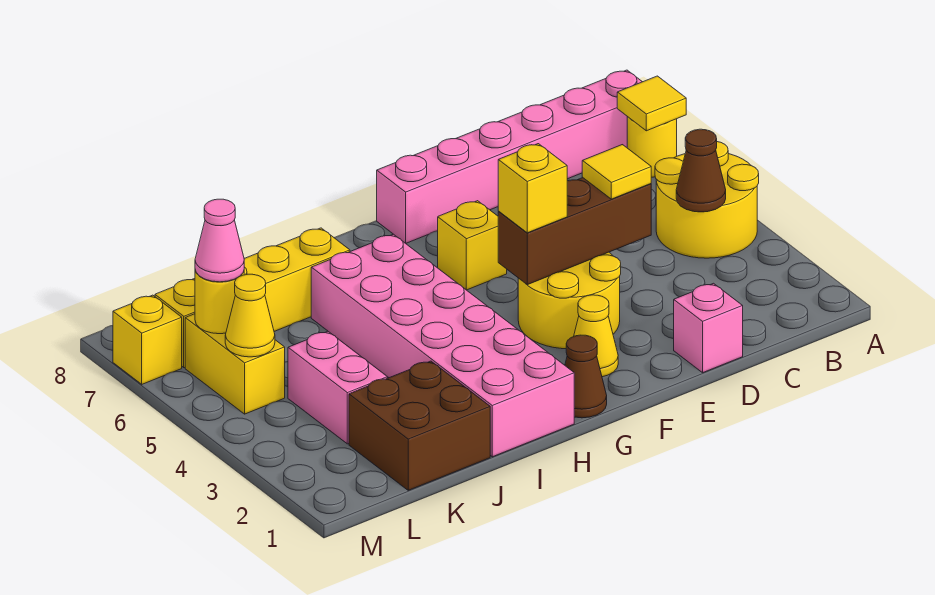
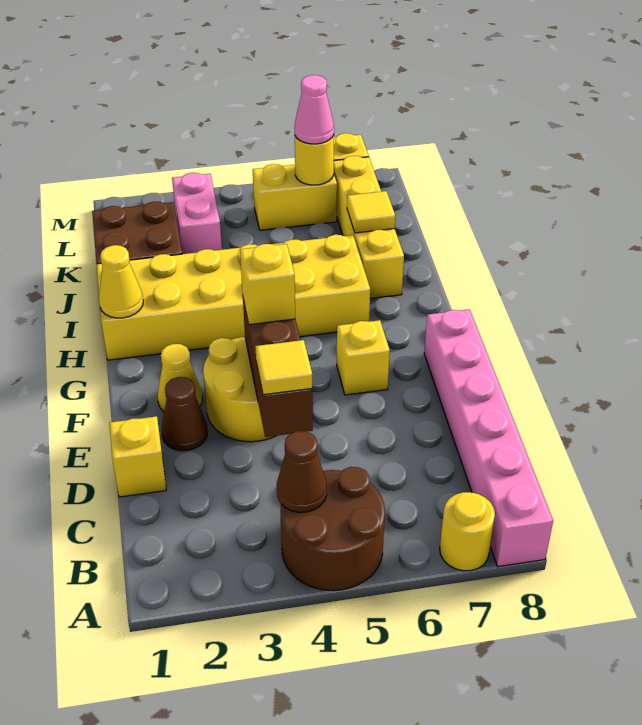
yellow round brick A4:B5 level 1 -> brown round brick A4:B5 level 1
yellow tile A7 level 2 -> yellow tile J7 level 2
pink brick D1 level 1 -> yellow brick D1 level 1
brown cone G1 level 1 -> brown cone E2 level 1
pink brick H1:I6 level 1 -> yellow brick H1:I6 level 1
pink brick K3:K4 level 1 -> pink brick K3:L3 level 1
yellow cone L5 level 2 -> yellow cone H1 level 2

